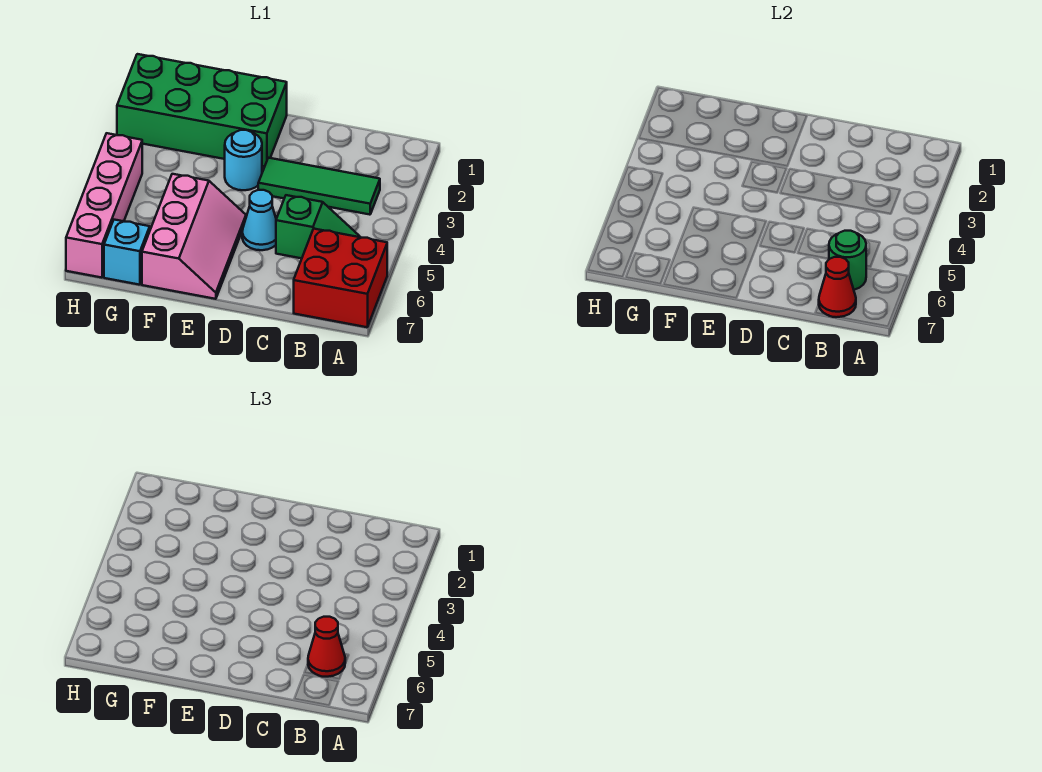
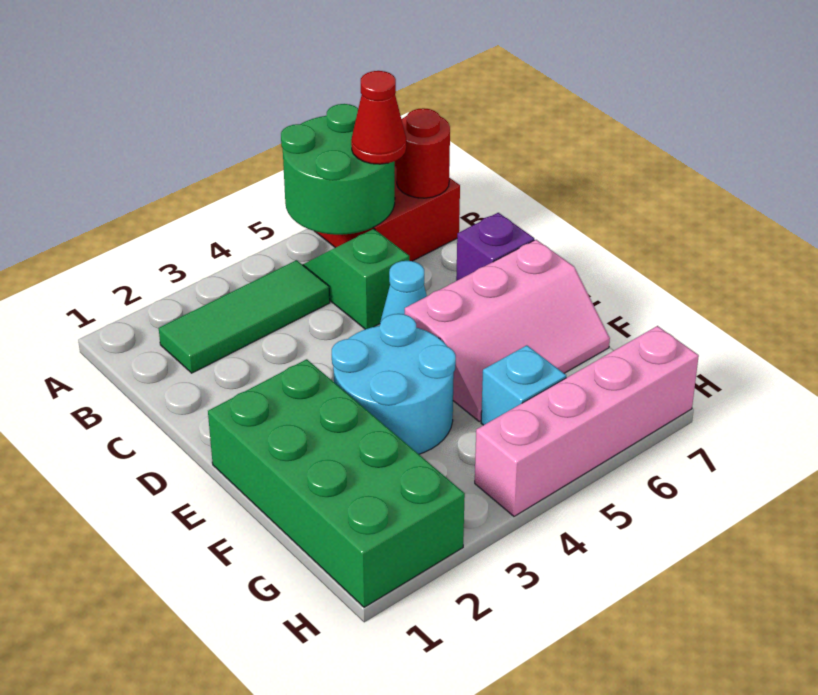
green tile B3:D3 level 1 -> green tile B2:B4 level 1
green round brick B6 level 2 -> green round brick A5:B6 level 2
red cone B7 level 2 -> red round brick B7 level 2
none -> purple brick D7 level 1
cyan round brick E3 level 1 -> cyan round brick E3:F4 level 1
pink slope E5:F7 level 1 top F -> pink slope E5:F7 level 1 top E
cyan brick G7 level 1 -> cyan brick G5 level 1

